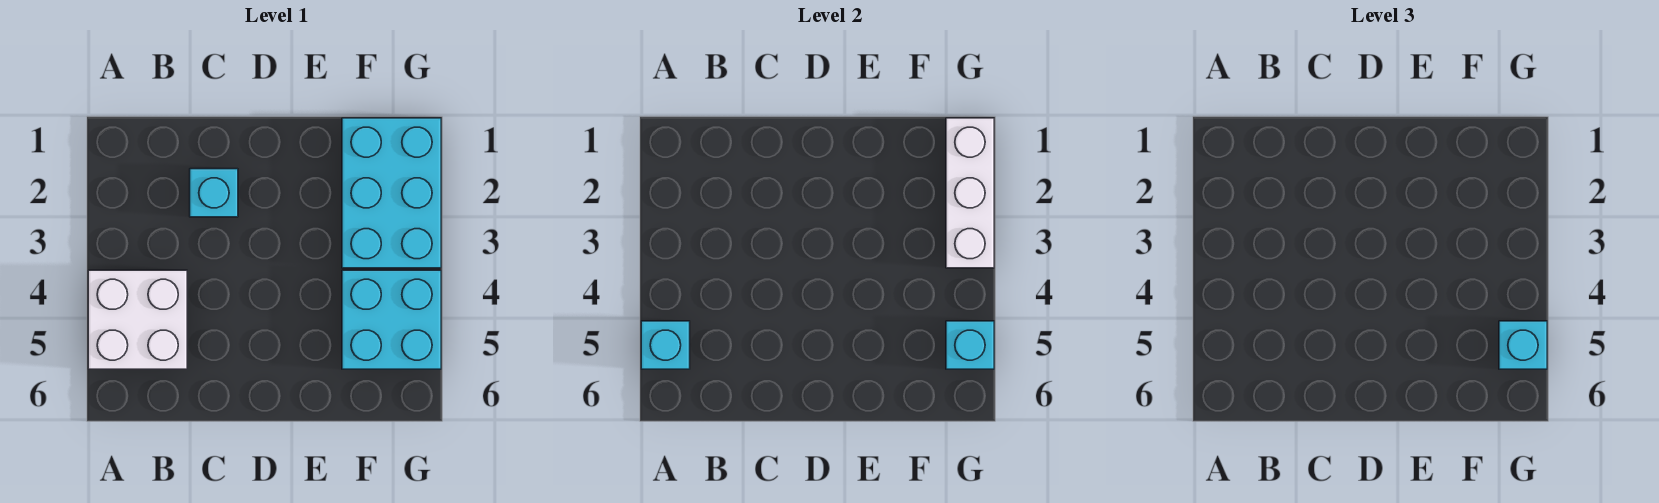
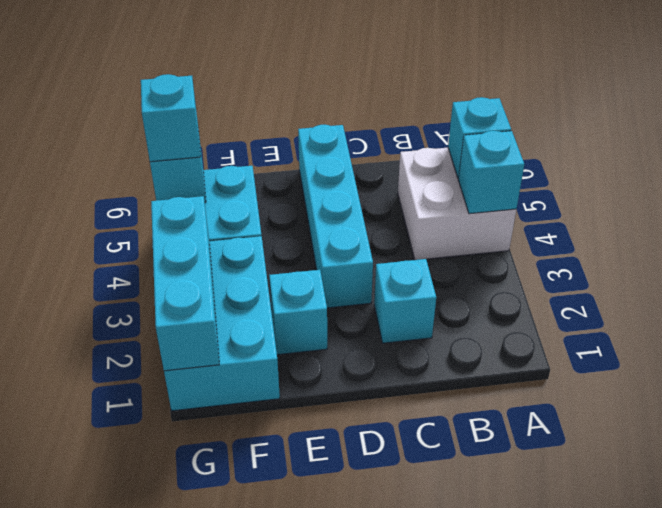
none -> cyan brick A4 level 2
none -> cyan brick D3:D6 level 1
none -> cyan brick E2 level 1
white brick G1:G3 level 2 -> cyan brick G1:G3 level 2

